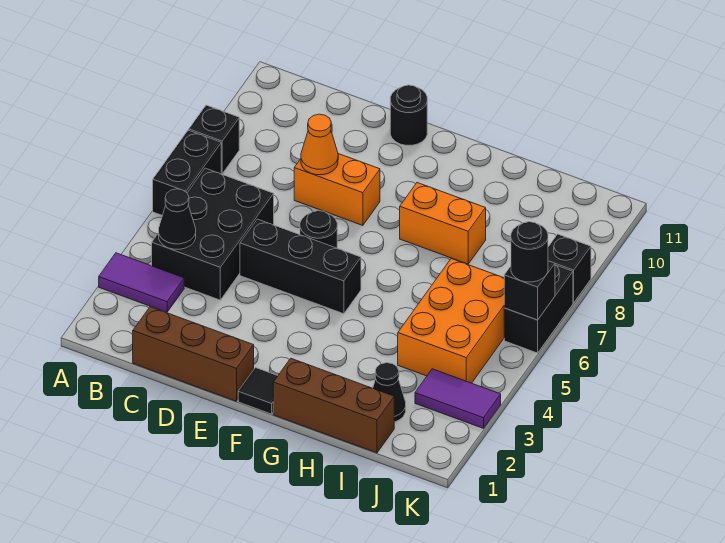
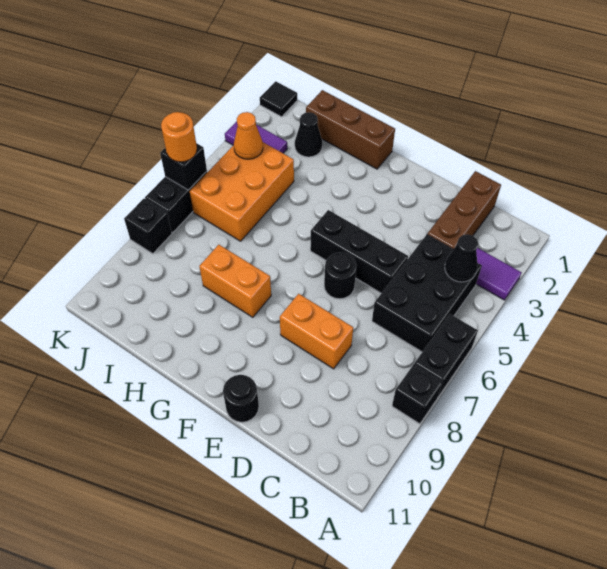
brown brick C1:E1 level 1 -> brown brick C1:C3 level 1
orange cone D8 level 2 -> orange cone J4 level 2
black tile F1 level 1 -> black tile K1 level 1
black round brick K6 level 3 -> orange round brick K6 level 3

